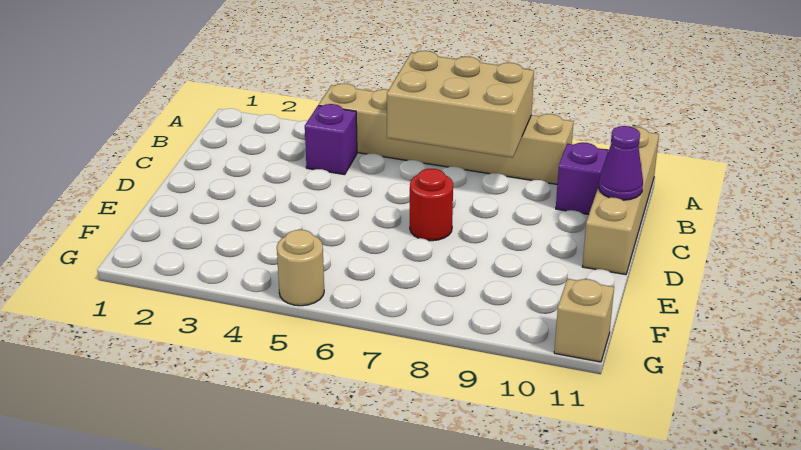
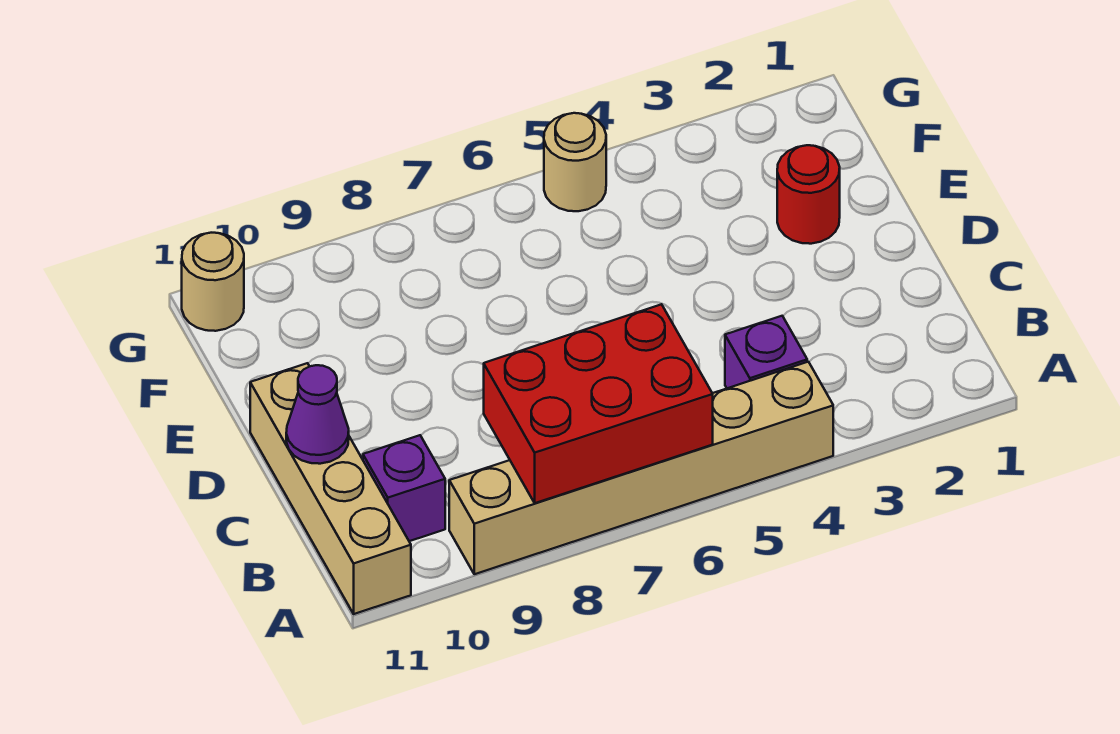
tan brick A6:B8 level 2 -> red brick A6:B8 level 2
red round brick D7 level 1 -> red round brick E2 level 1
tan brick G11 level 1 -> tan round brick G11 level 1

